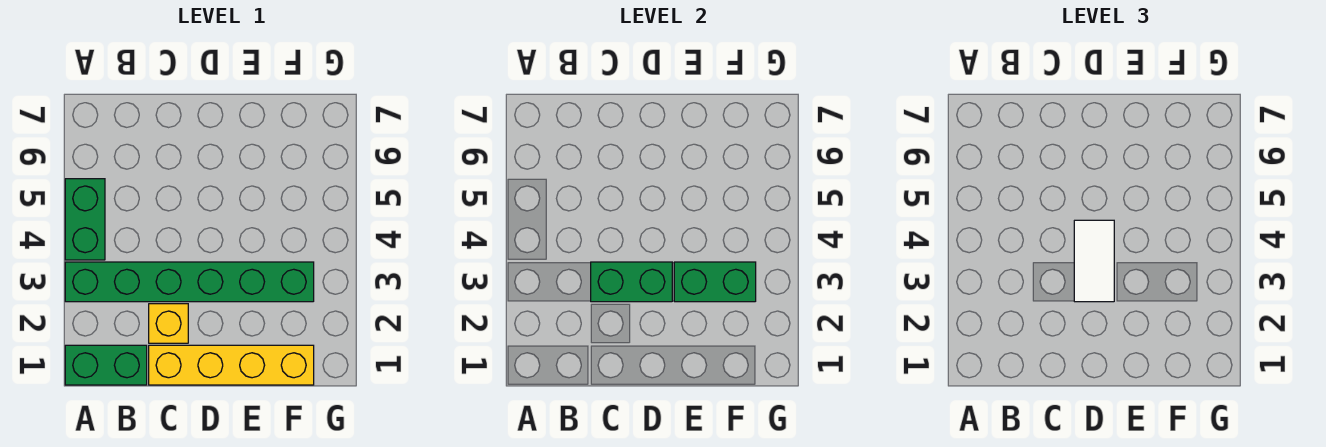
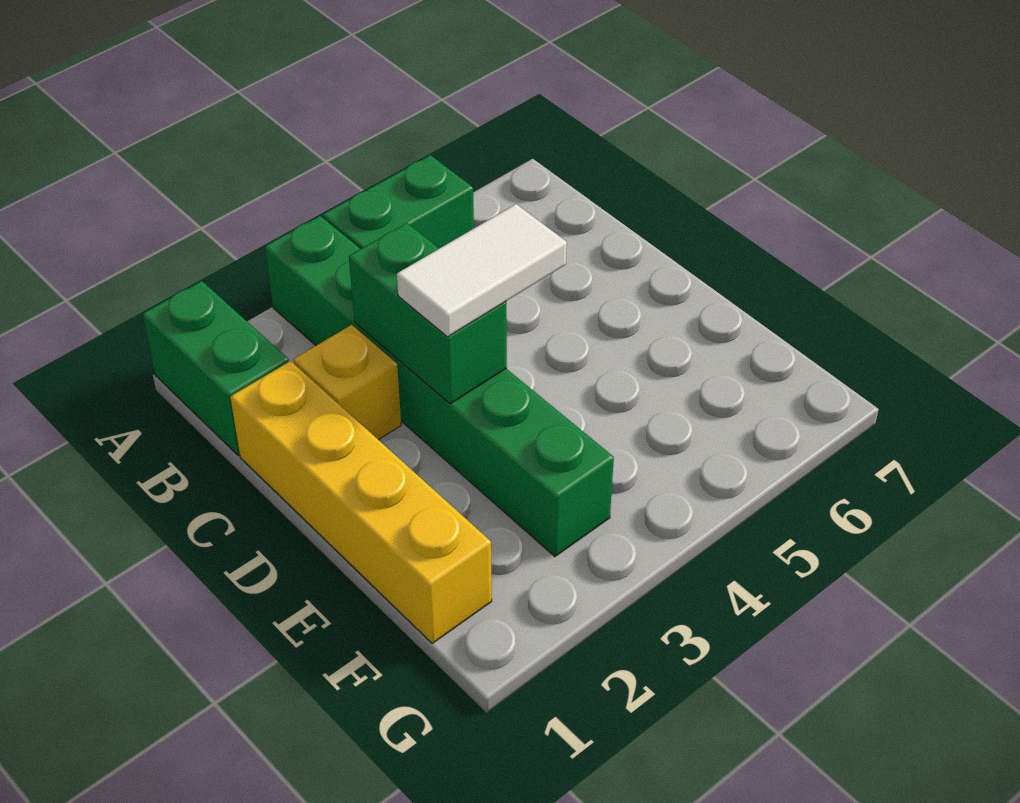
green brick E3:F3 level 2 -> none

